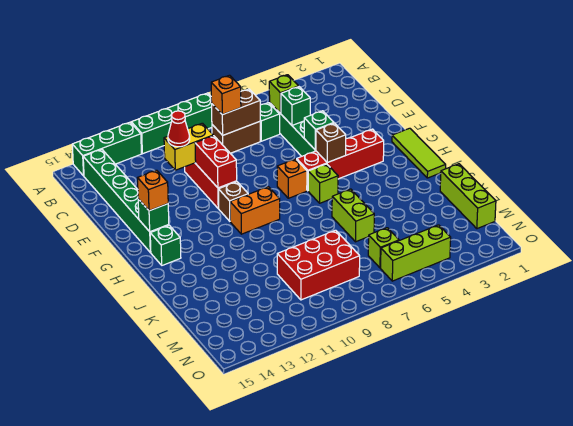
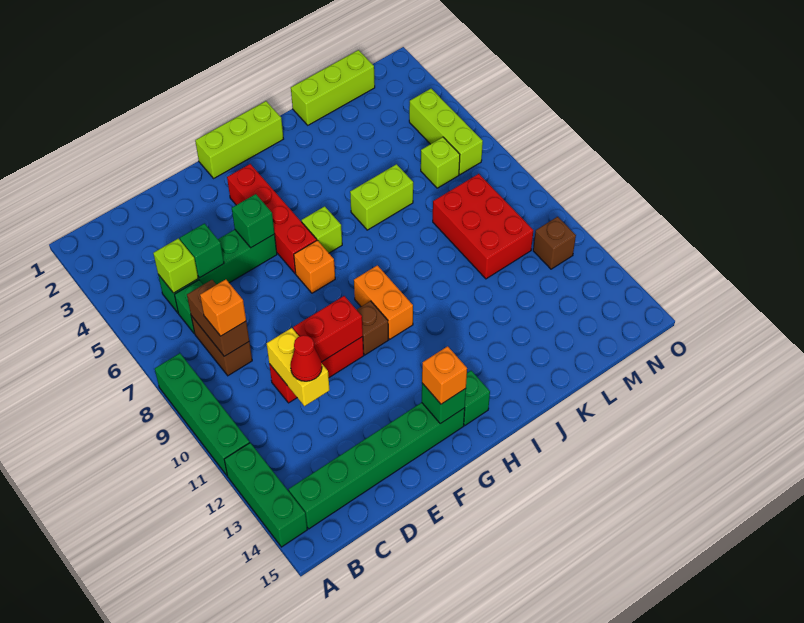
lime tile G1:I1 level 1 -> lime brick G1:I1 level 1
brown brick G5 level 2 -> brown brick N11 level 1

